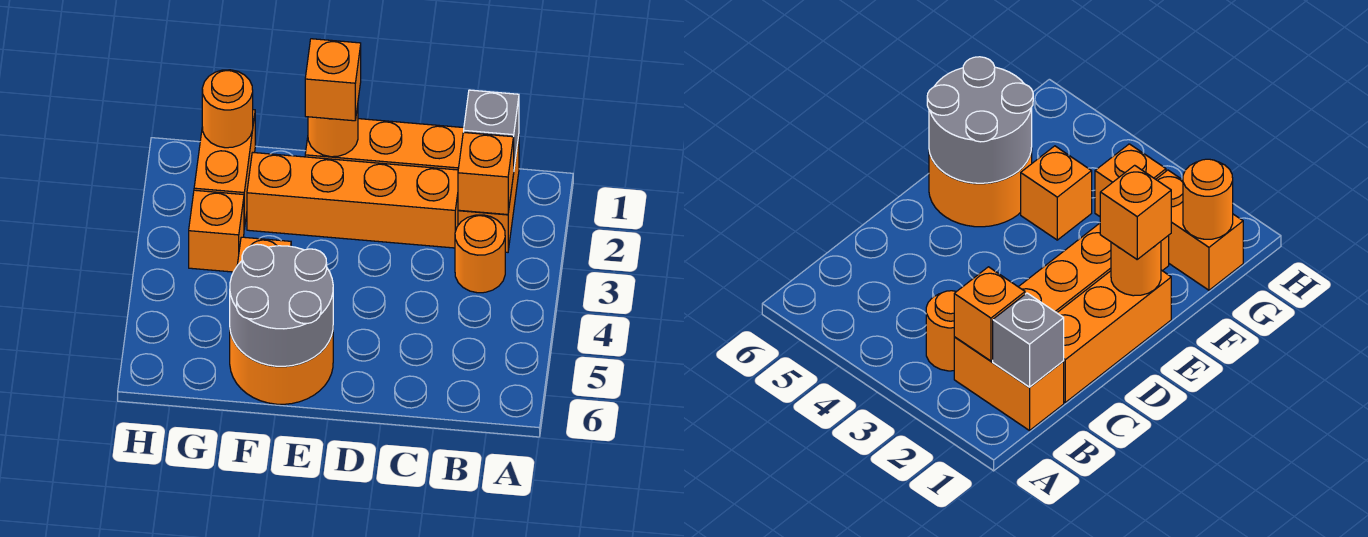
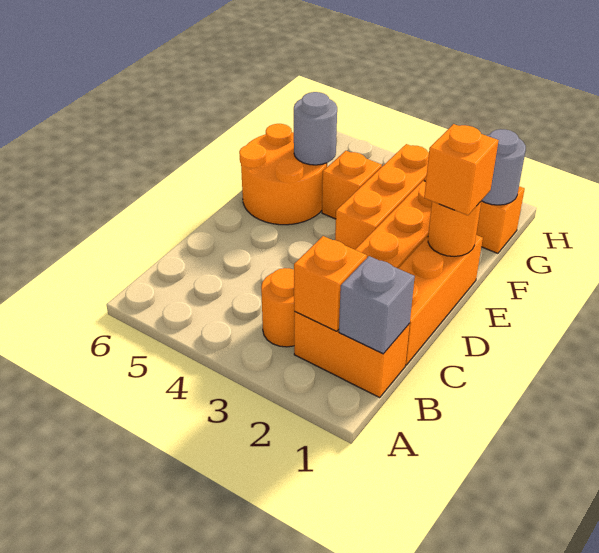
grey round brick E5:F6 level 2 -> grey round brick F5 level 2
orange round brick G1 level 2 -> grey round brick G1 level 2
orange brick G3 level 1 -> orange brick E3:G3 level 1

